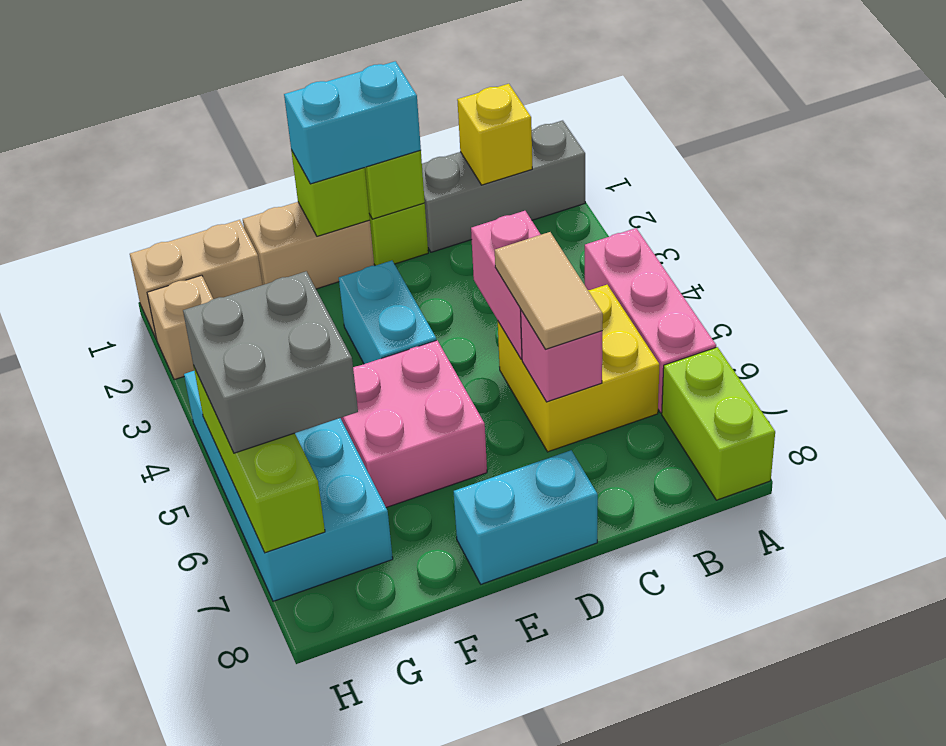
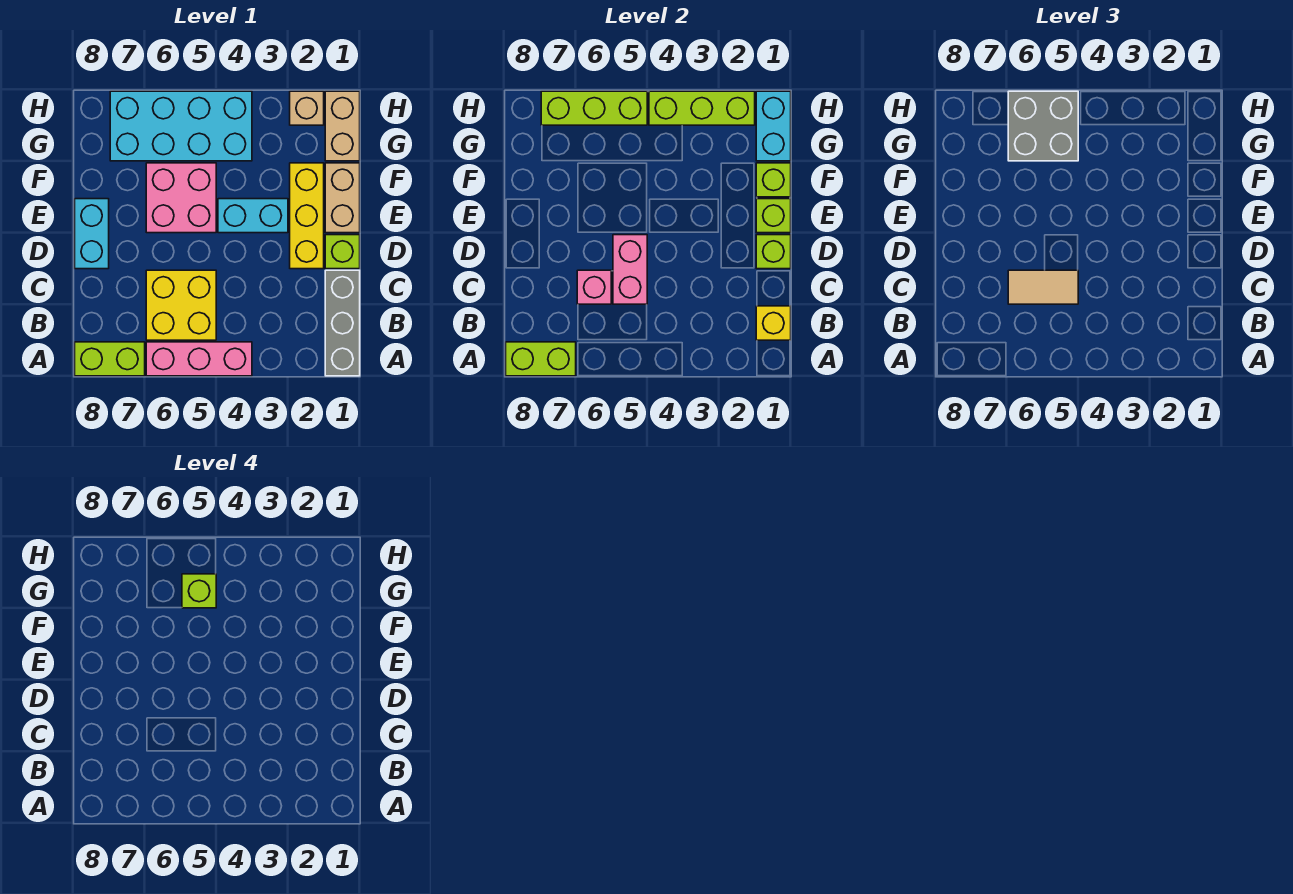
none -> lime brick A7:A8 level 2
pink brick C4:C5 level 2 -> pink brick C5:D5 level 2
cyan brick D1:E1 level 3 -> cyan brick G1:H1 level 2
none -> yellow brick D2:F2 level 1
none -> lime brick F1 level 2
none -> lime brick G5 level 4
none -> lime brick H2:H4 level 2

